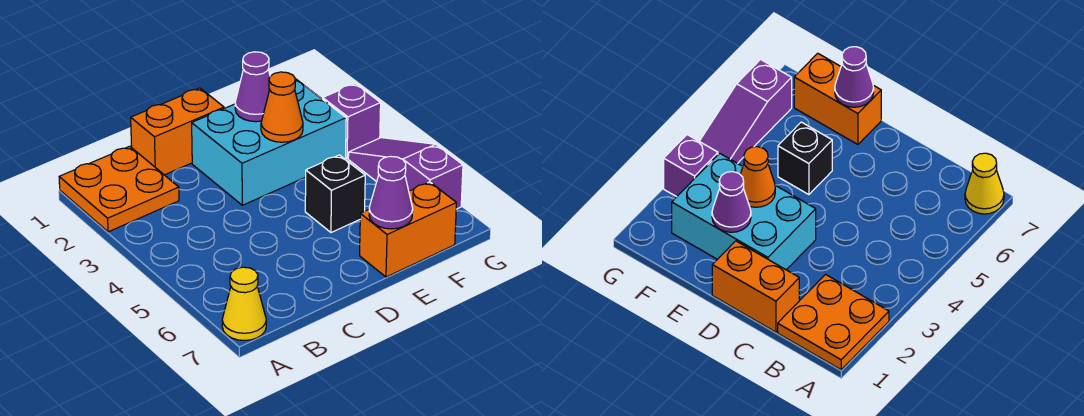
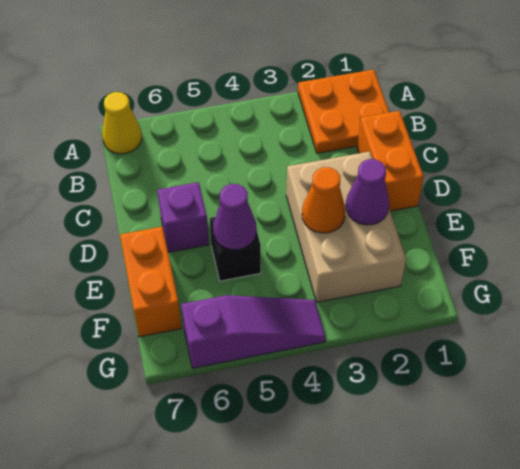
cyan brick D2:F3 level 1 -> tan brick D2:F3 level 1
purple cone E7 level 2 -> purple cone E5 level 2
purple brick G3 level 1 -> purple brick D6 level 1

